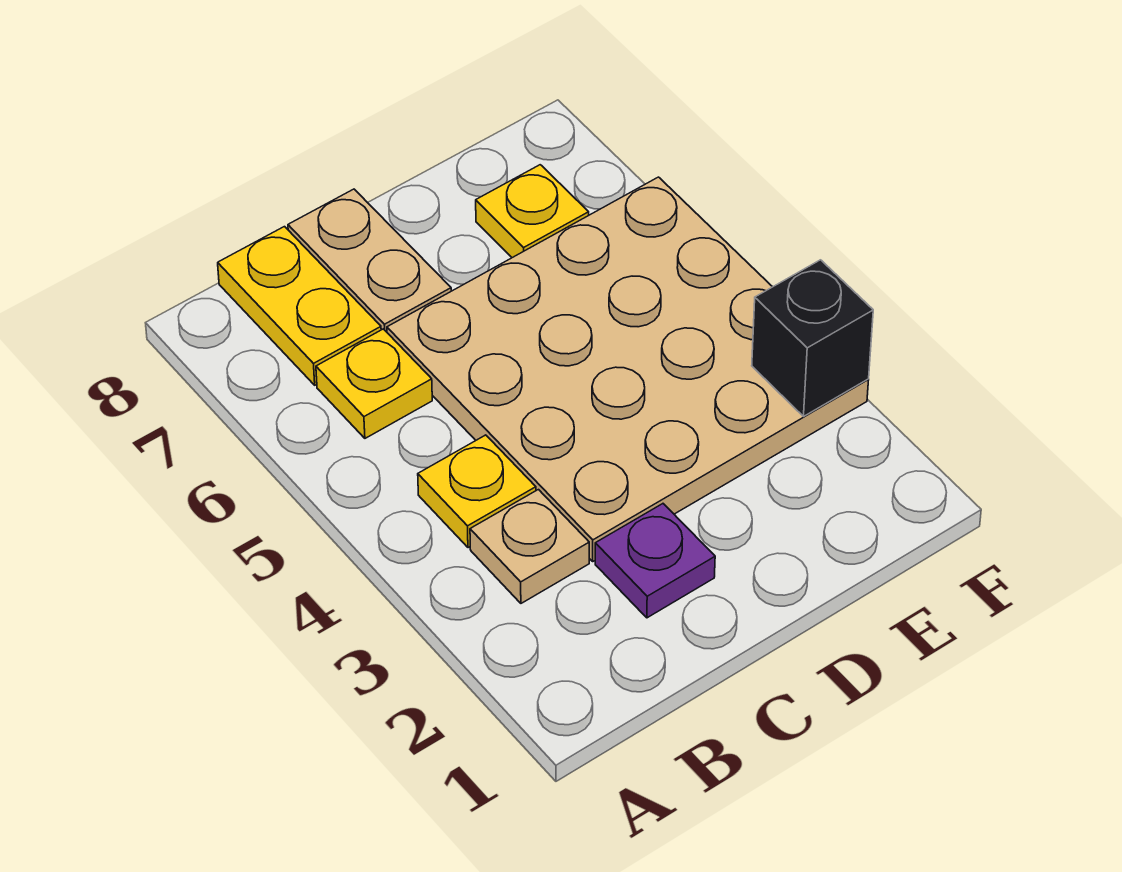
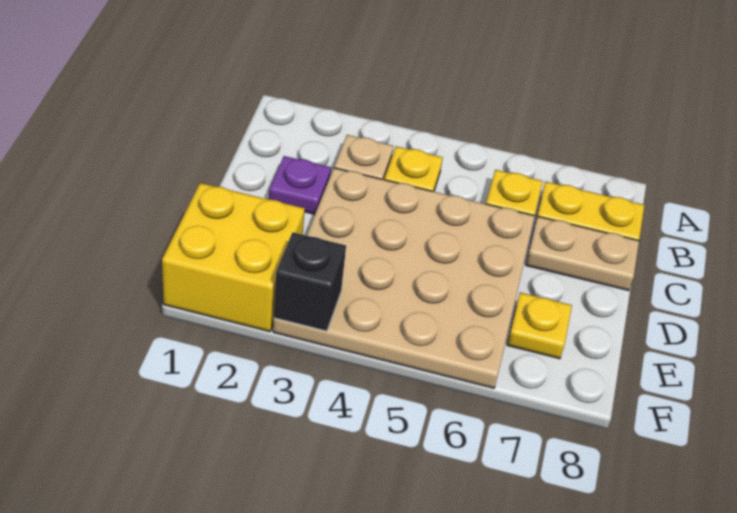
none -> yellow brick E1:F2 level 1

